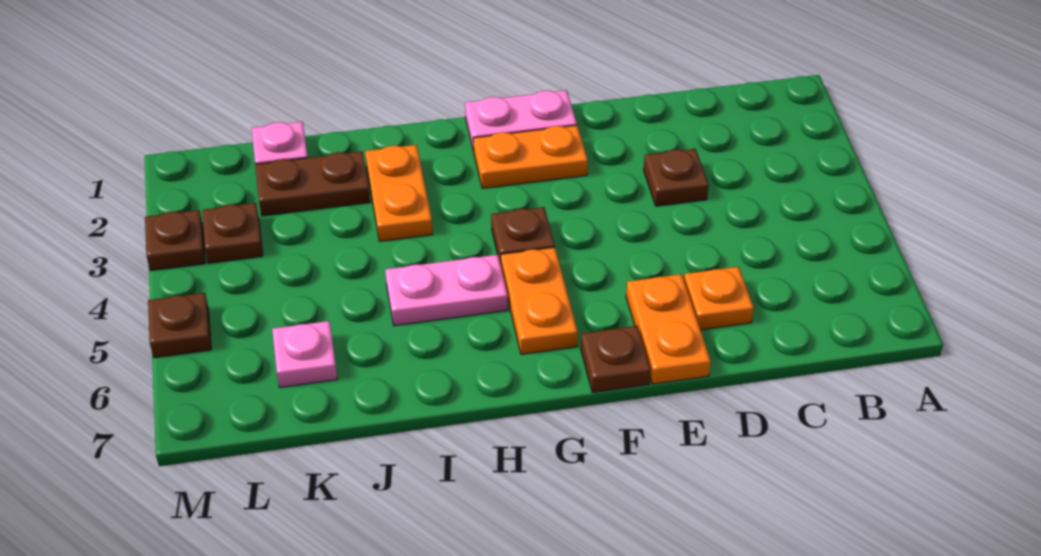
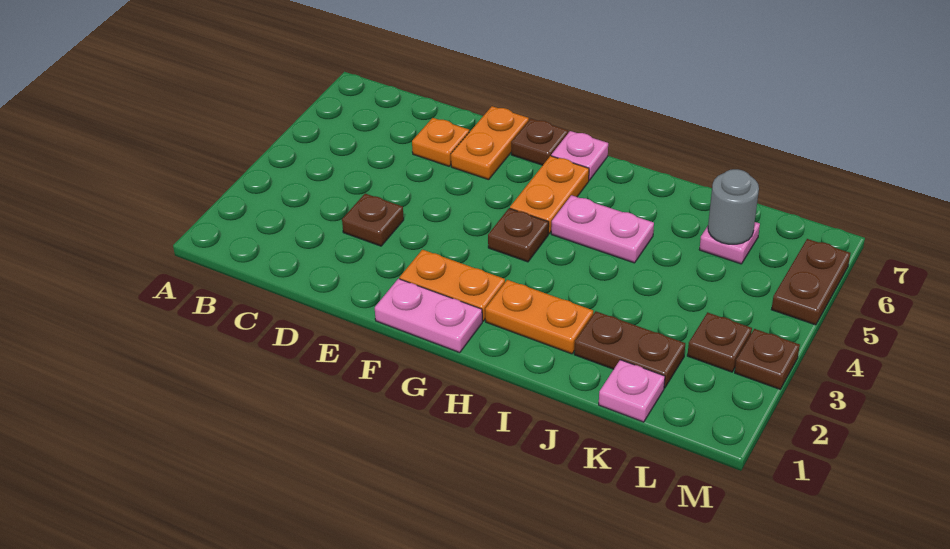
none -> pink plate G7 level 1
orange plate I2:I3 level 1 -> orange plate H2:I2 level 1
none -> grey round brick K6 level 2
brown plate M5 level 1 -> brown plate M5:M6 level 1

